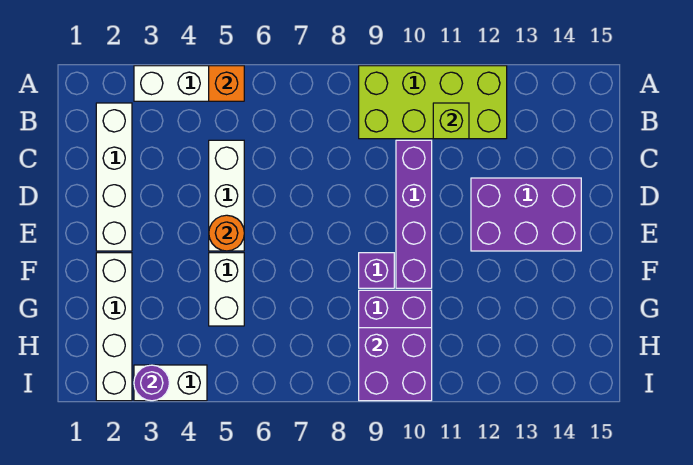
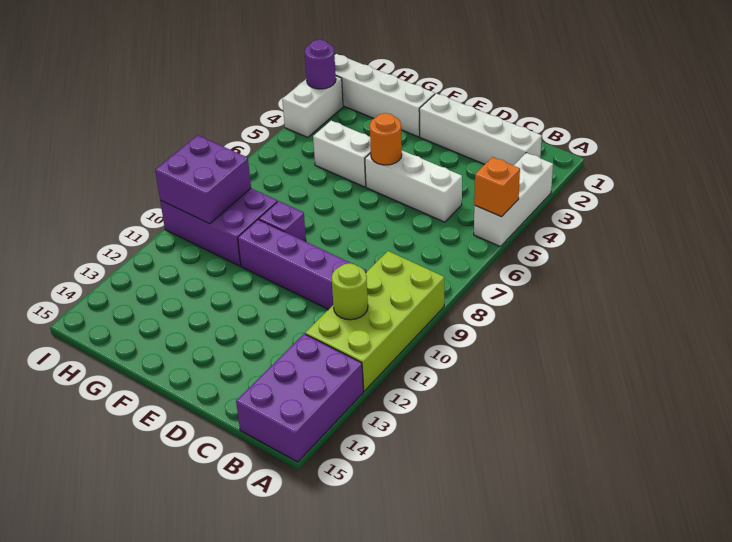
lime brick B11 level 2 -> lime round brick B11 level 2
purple brick D12:E14 level 1 -> purple brick A13:B15 level 1

